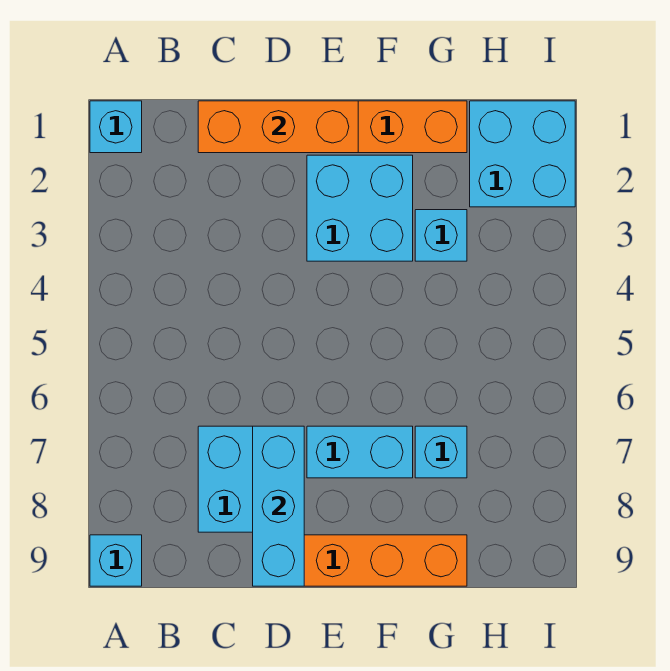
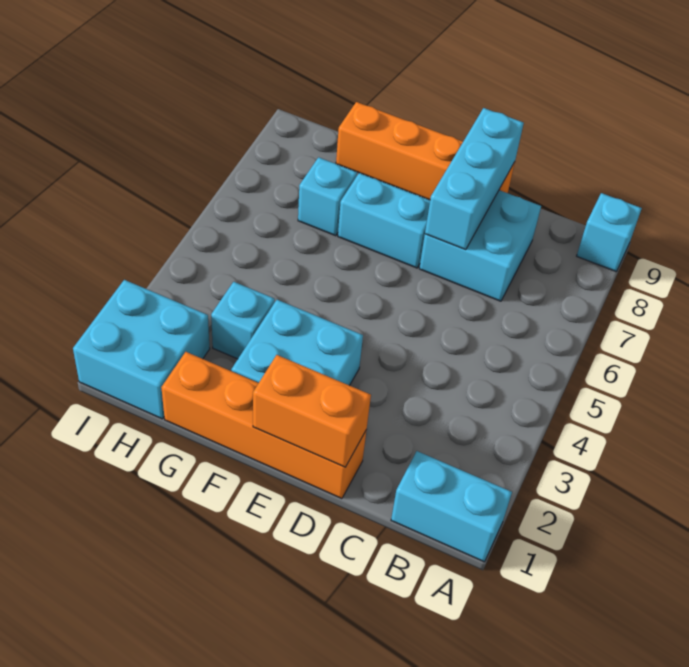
cyan brick A1 level 1 -> cyan brick A1:B1 level 1
orange brick C1:E1 level 2 -> orange brick D1:E1 level 2

